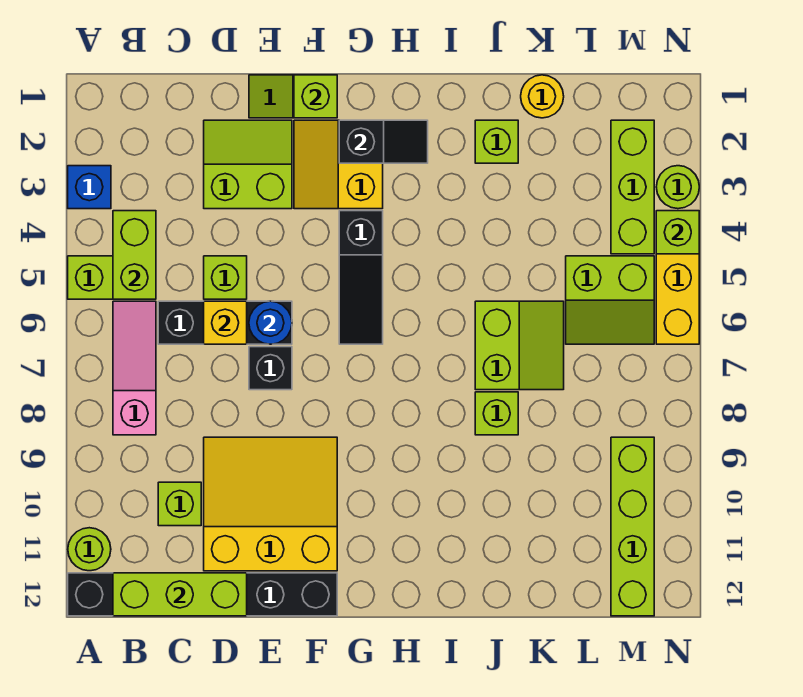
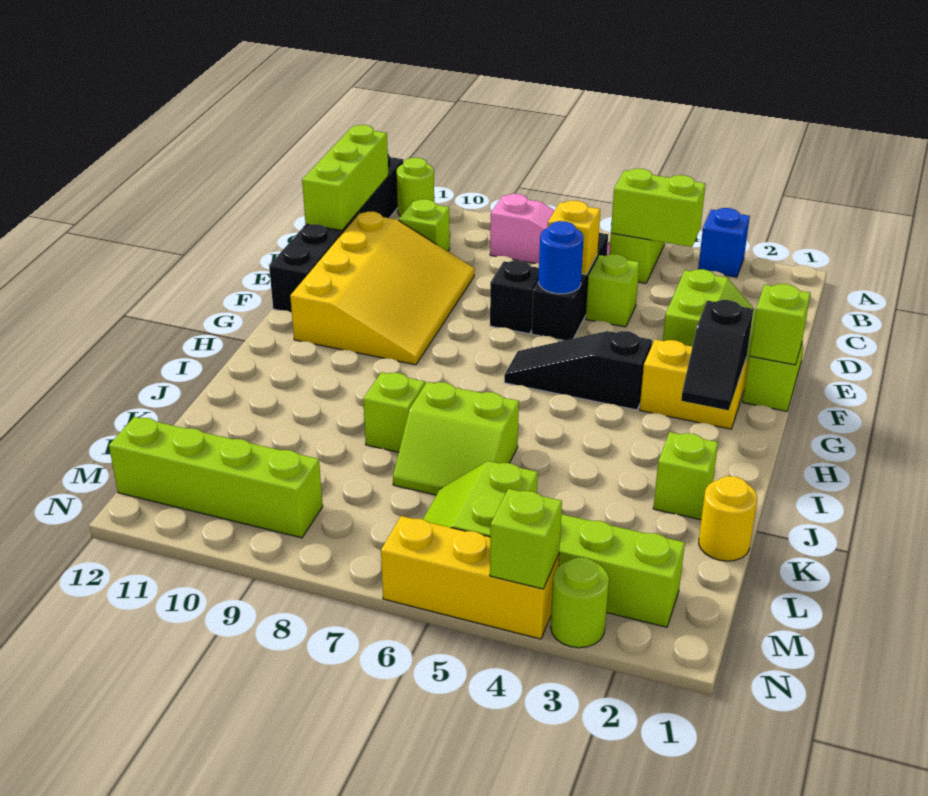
yellow slope D9:F11 level 1 top 11 -> yellow slope D9:G11 level 1 top 11

